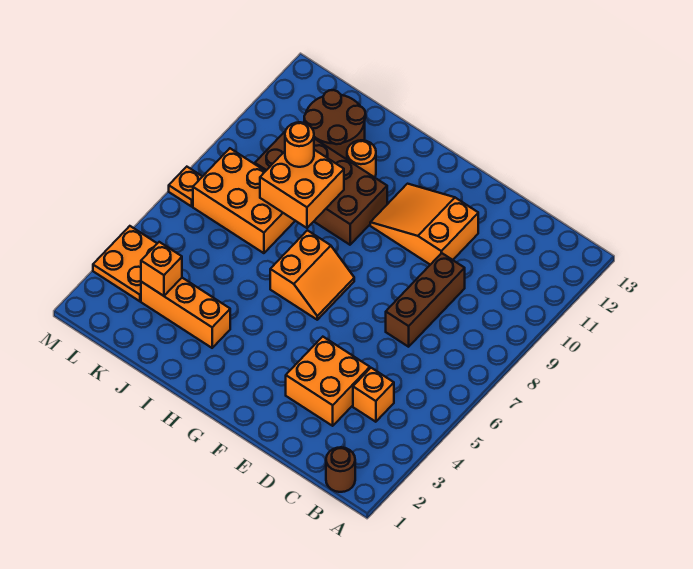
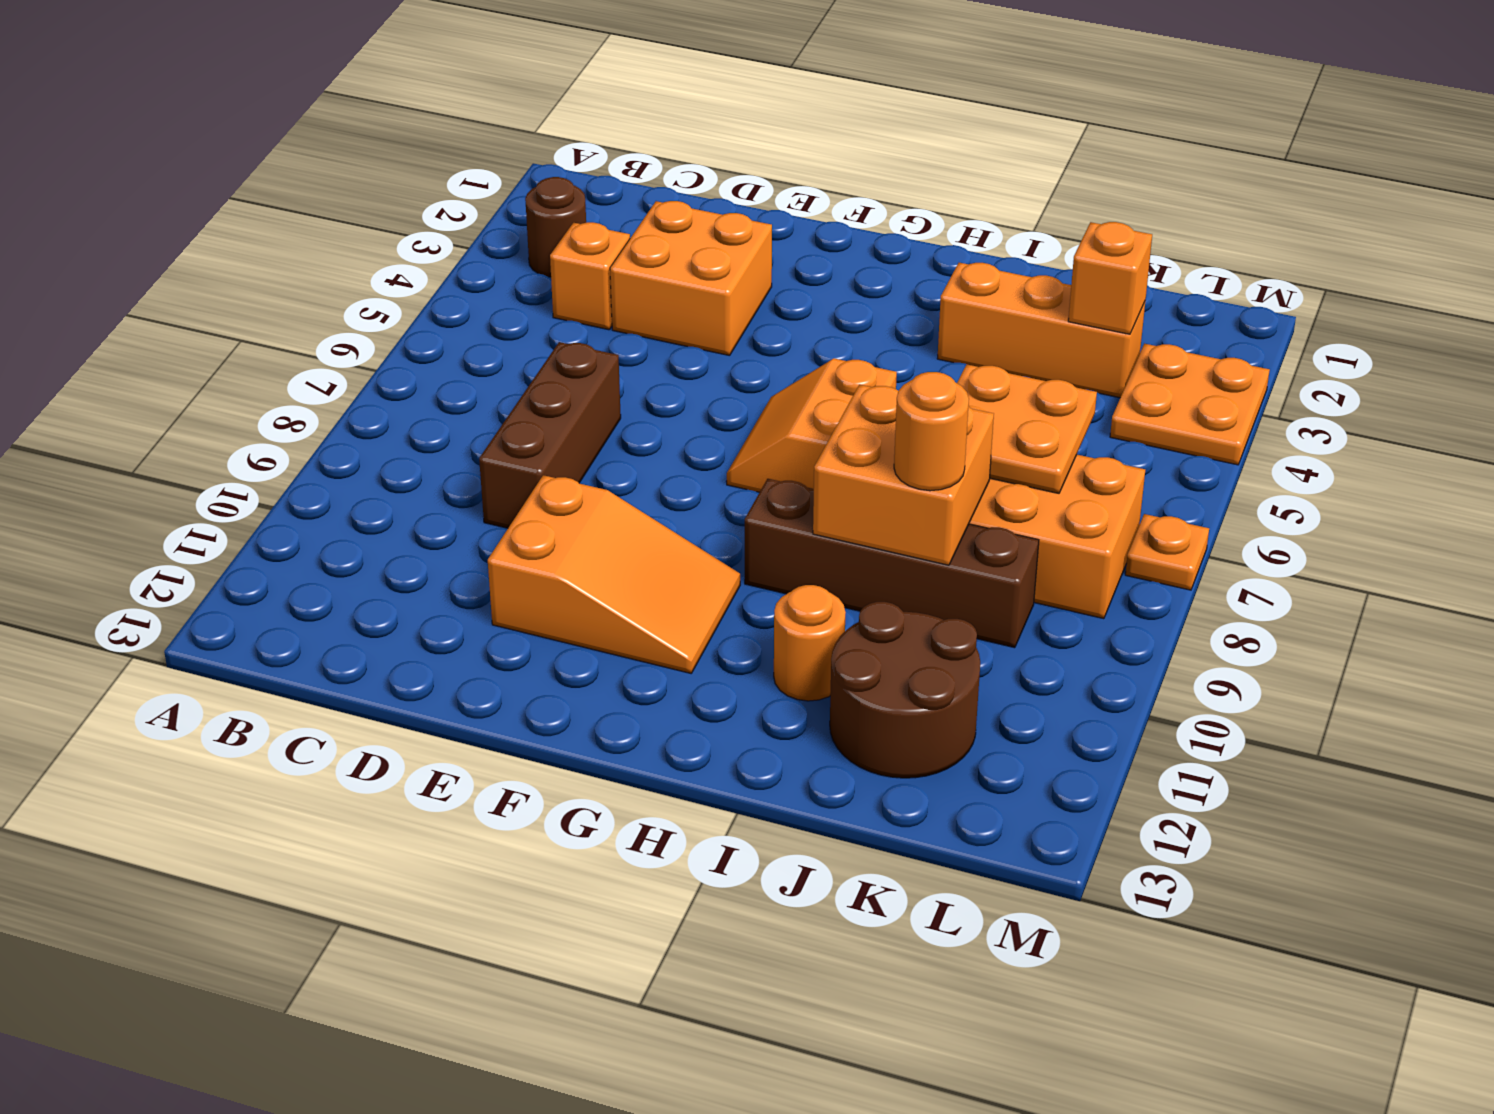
brown round brick B1 level 1 -> brown round brick B3 level 1
brown brick H9:K10 level 1 -> brown brick H9:K9 level 1
none -> orange plate J6:K7 level 2

